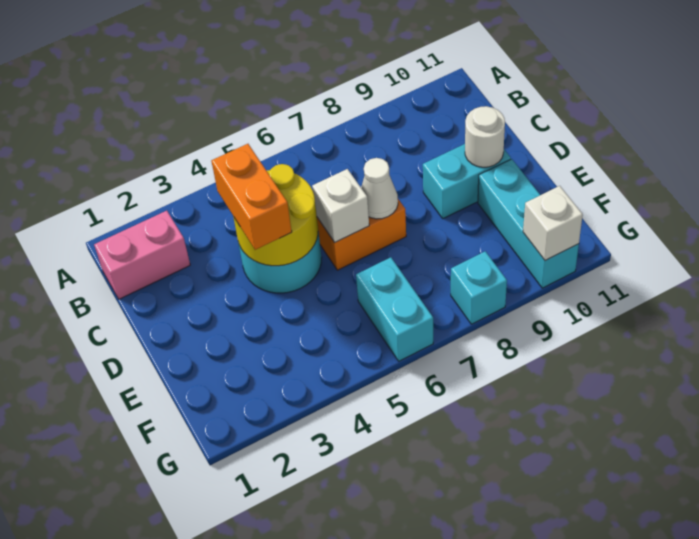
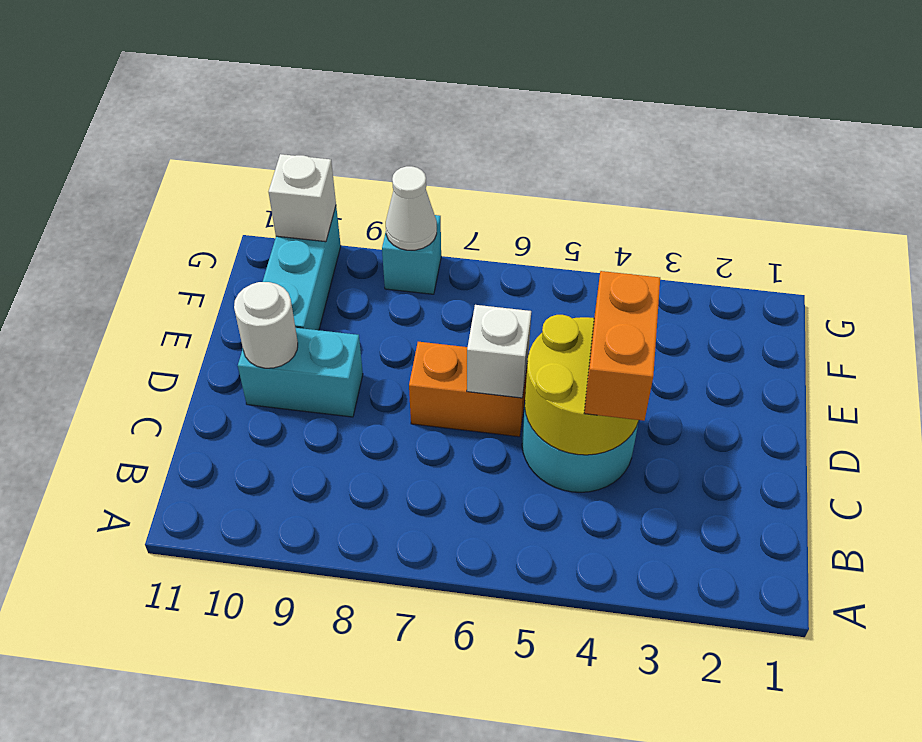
pink brick B1:B2 level 1 -> none
white cone D7 level 2 -> white cone G8 level 2
cyan brick F6:G6 level 1 -> none

